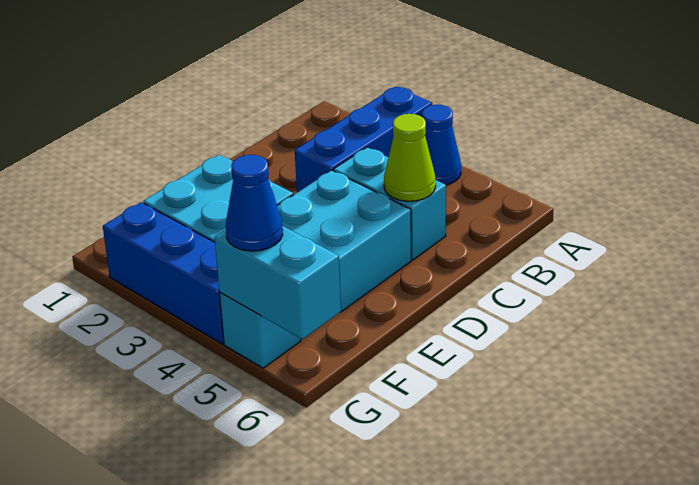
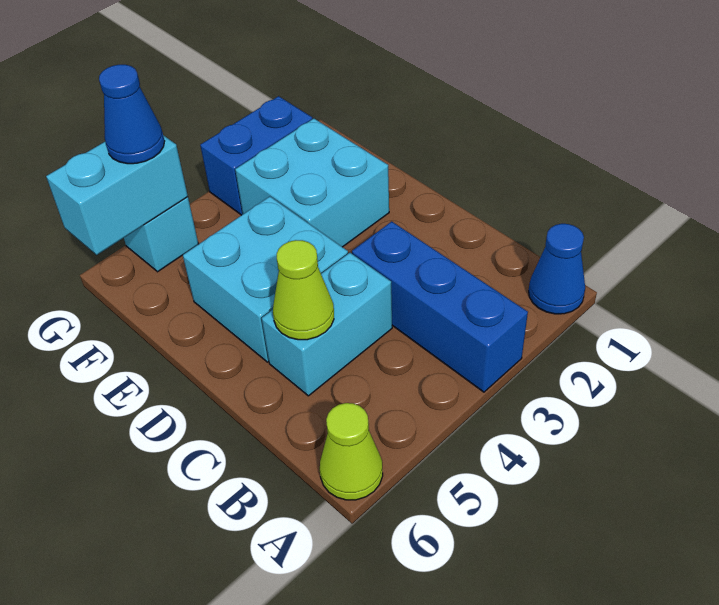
blue cone A4 level 1 -> blue cone A1 level 1
none -> lime cone A6 level 1
blue brick G2:G4 level 1 -> blue brick G2:G3 level 1

